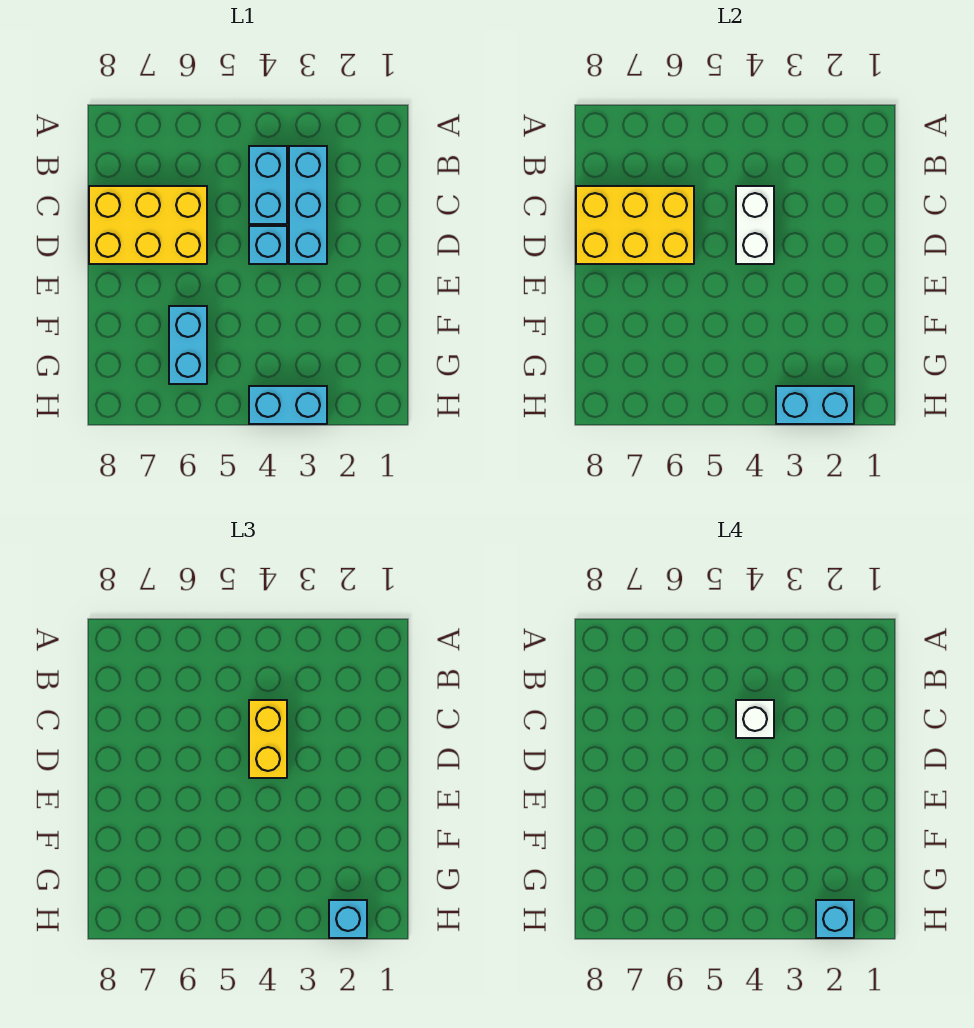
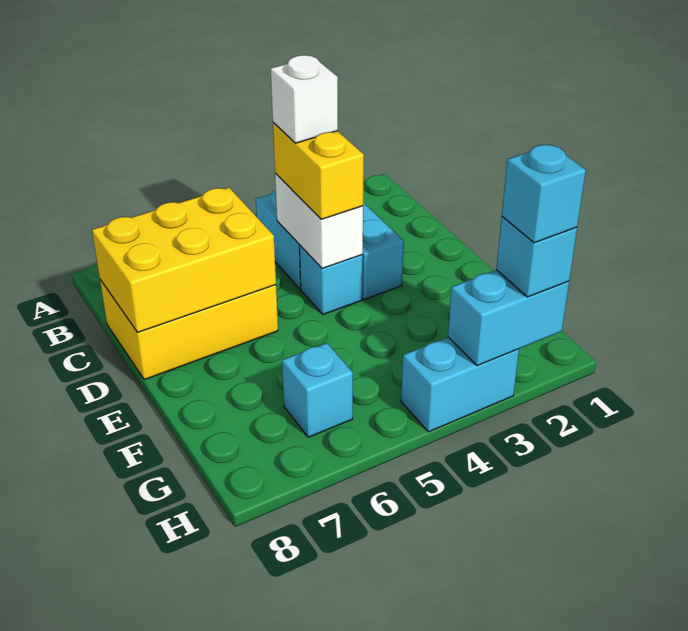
cyan brick F6:G6 level 1 -> cyan brick G6 level 1

